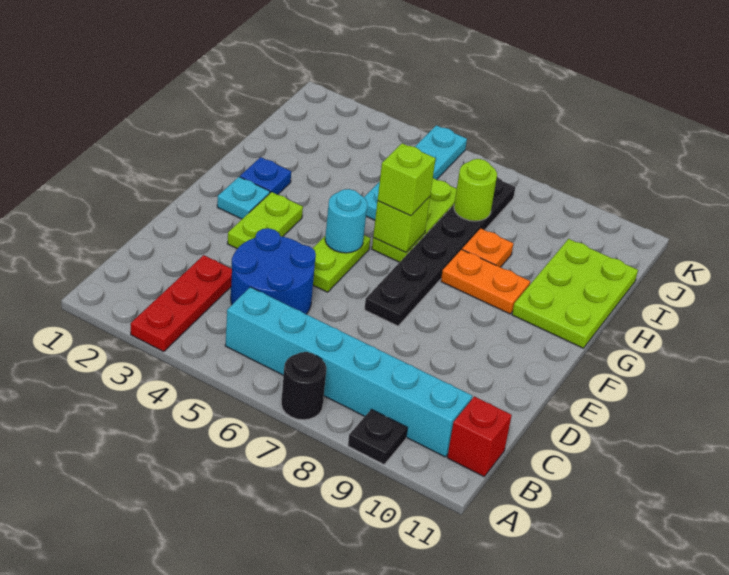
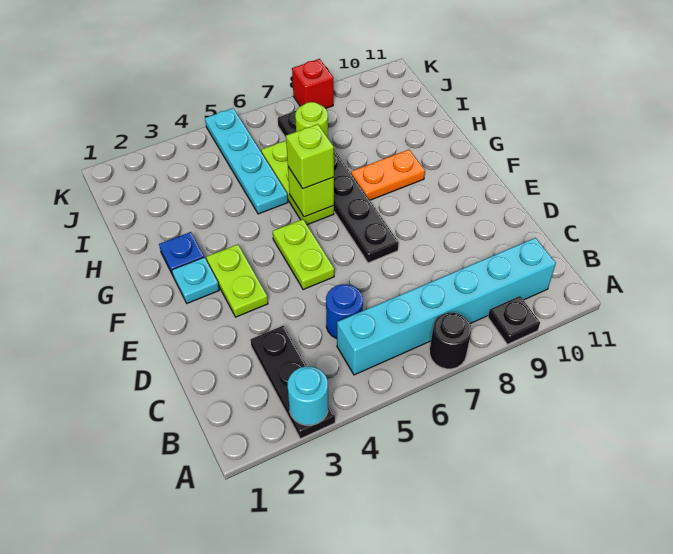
red plate A3:C3 level 1 -> black plate A3:C3 level 1
red brick B11 level 1 -> red brick K8 level 1
blue round brick C4:D5 level 1 -> blue round brick C5 level 1
cyan round brick F5 level 2 -> cyan round brick A3 level 2
lime plate G10:I11 level 1 -> none
orange plate H8 level 1 -> none

